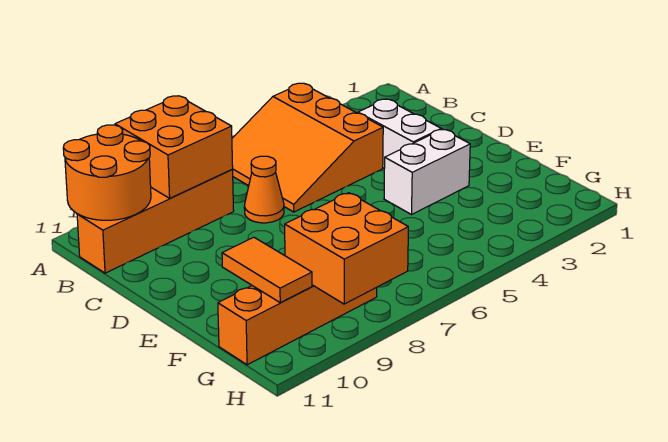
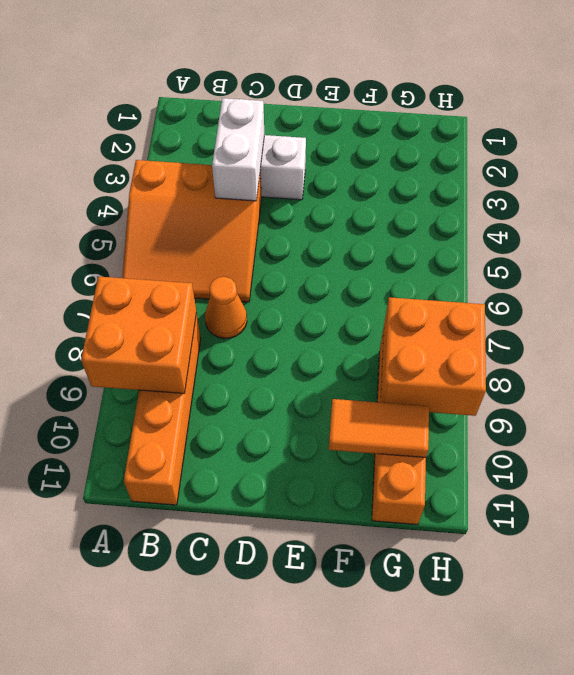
orange round brick A10:B11 level 2 -> none
white brick E3:E4 level 1 -> white brick C3:C4 level 2

